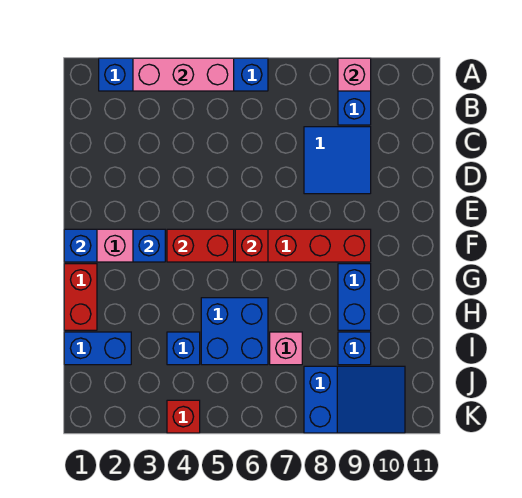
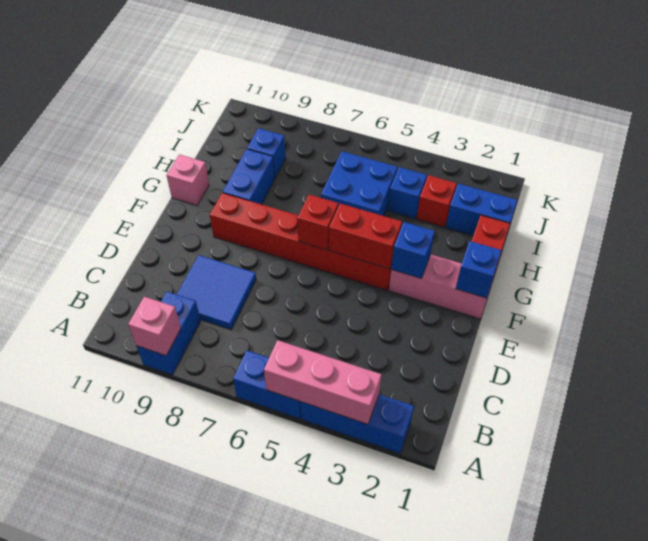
pink brick I7 level 1 -> pink brick G11 level 1
blue slope J8:K10 level 1 top 8 -> none
red brick K4 level 1 -> red brick I3 level 1

